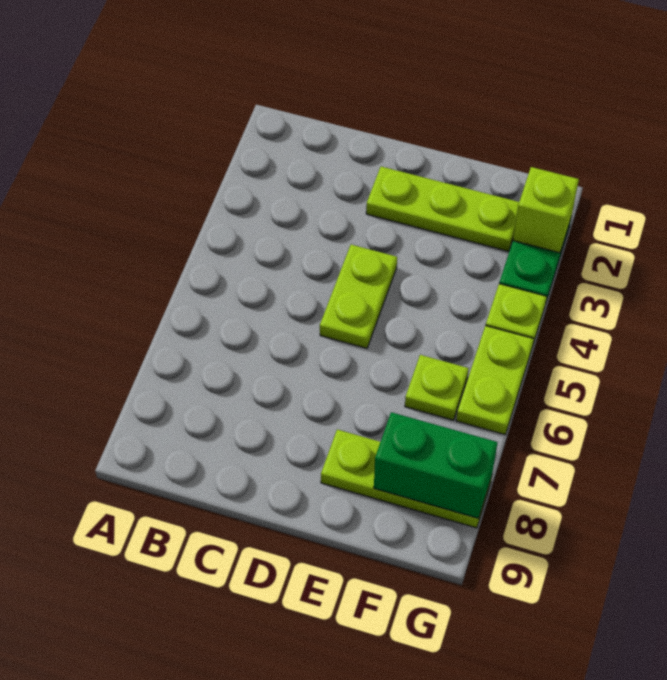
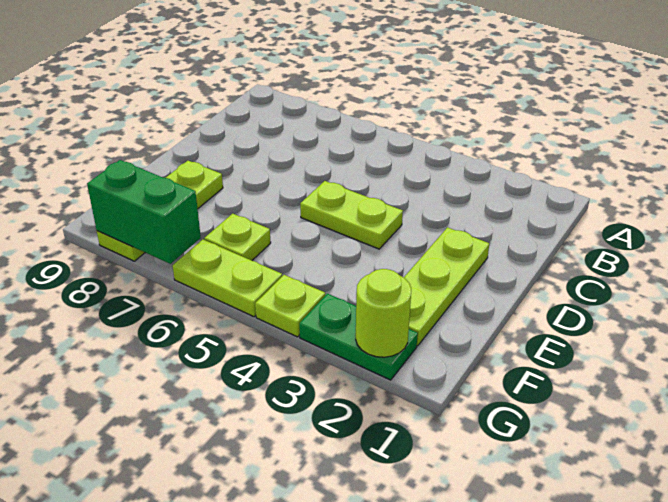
green brick F8:G8 level 2 -> green brick G7:G8 level 2
lime brick G2 level 2 -> lime round brick G2 level 2

